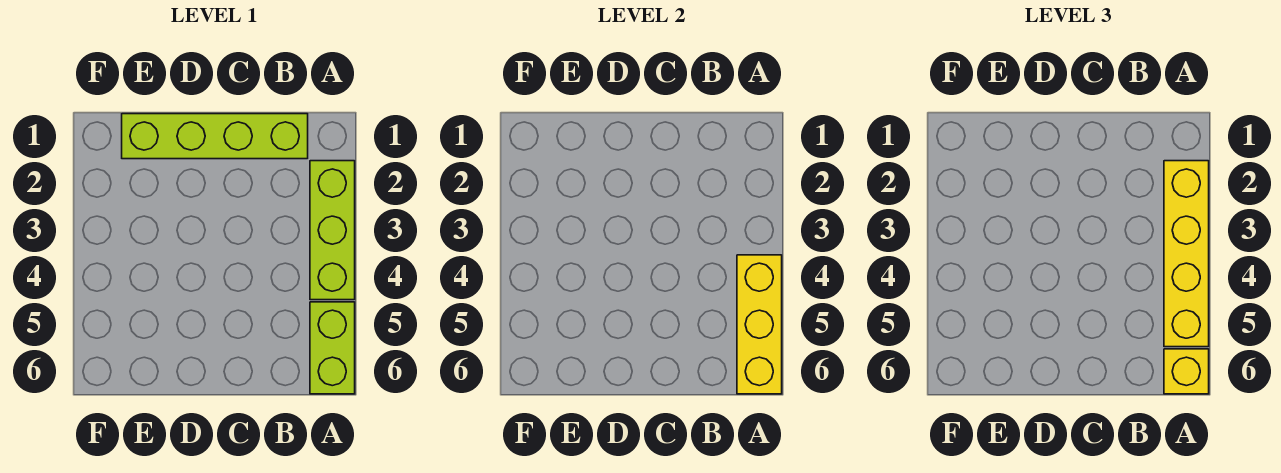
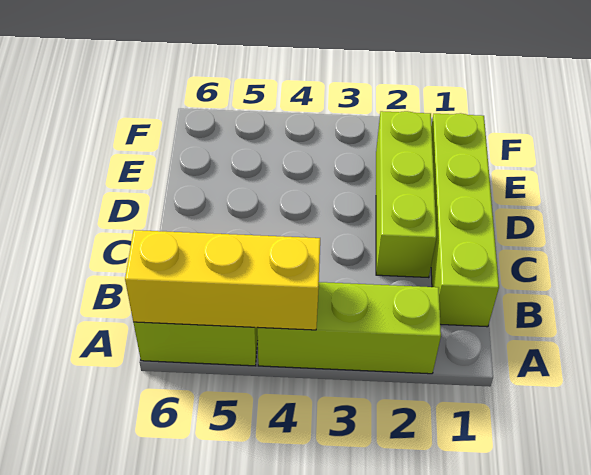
yellow brick A2:A5 level 3 -> none
yellow brick A6 level 3 -> none
none -> lime brick C2:E2 level 1

